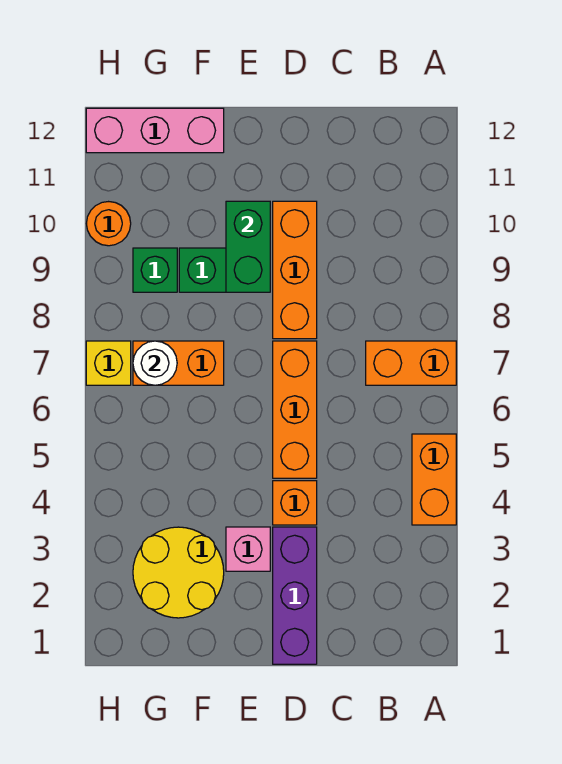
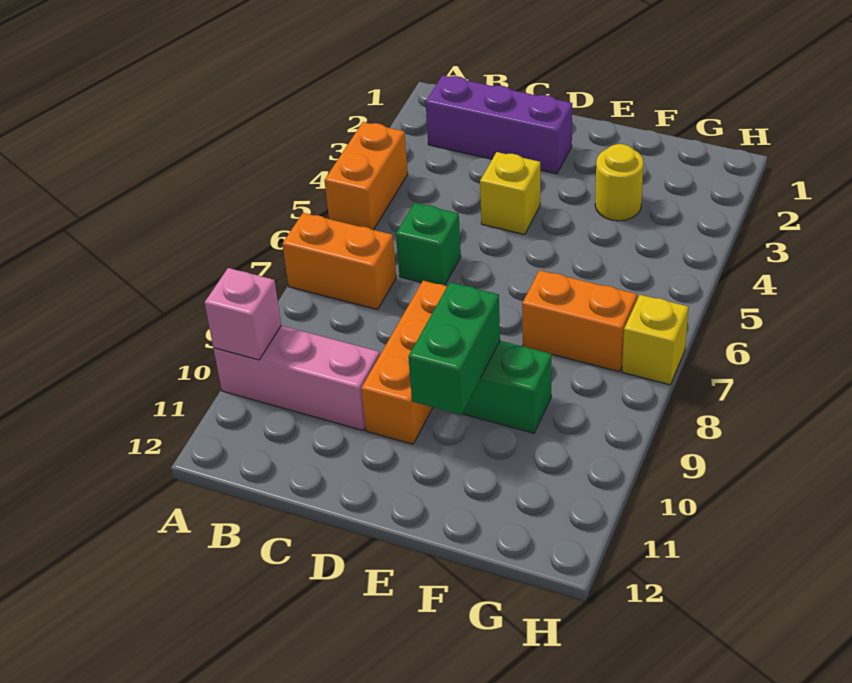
purple brick D1:D3 level 1 -> purple brick B2:D2 level 1
orange brick D4 level 1 -> yellow brick D4 level 1
orange brick D5:D7 level 1 -> none
pink brick E3 level 1 -> pink brick A10 level 2
yellow round brick F2:G3 level 1 -> yellow round brick F3 level 1
pink brick F12:H12 level 1 -> pink brick A10:C10 level 1
white round brick G7 level 2 -> none
green brick G9 level 1 -> green brick C6 level 1
orange round brick H10 level 1 -> none

